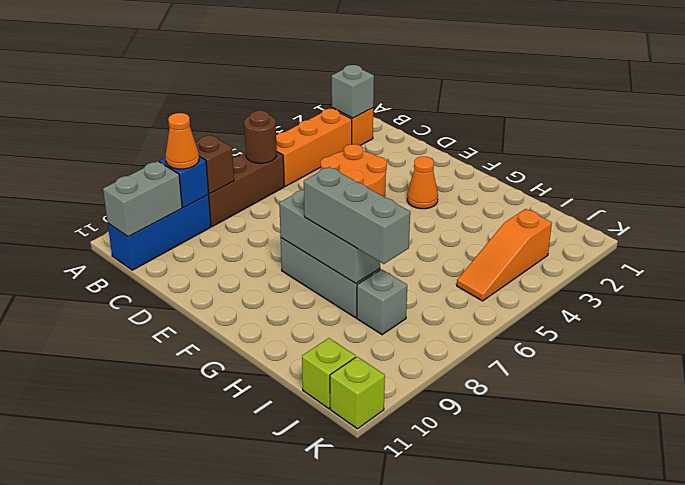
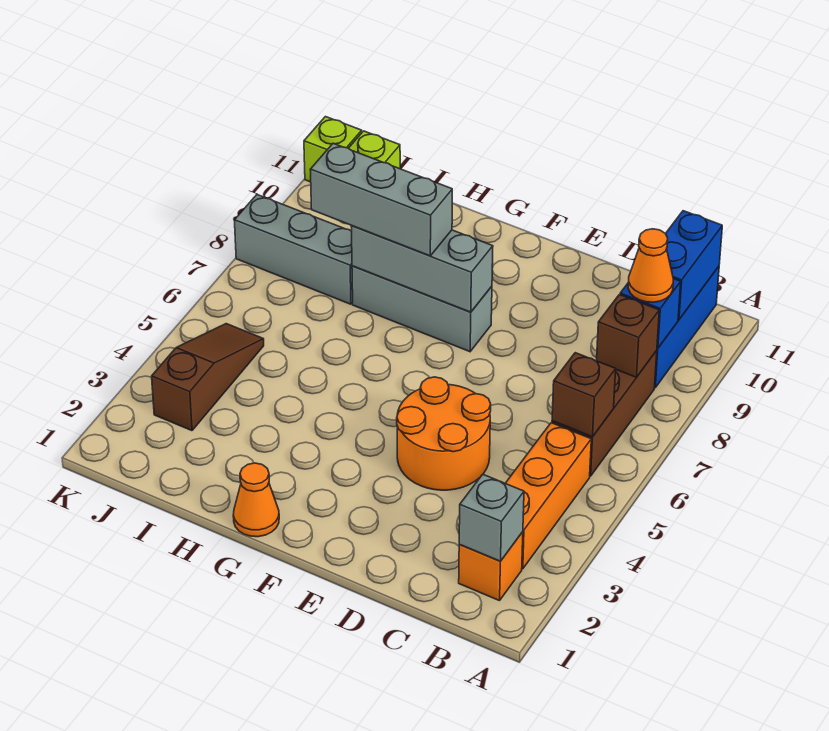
brown round brick B6 level 2 -> brown brick B6 level 2
grey brick B10:B11 level 2 -> blue brick B10:B11 level 2
orange cone F3 level 1 -> orange cone G1 level 1
grey brick I8 level 1 -> grey brick I8:K8 level 1
orange slope J3:J5 level 1 top 3 -> brown slope J3:J5 level 1 top 3

